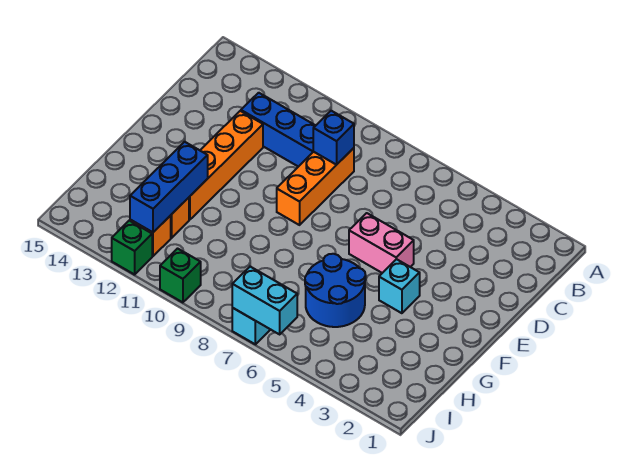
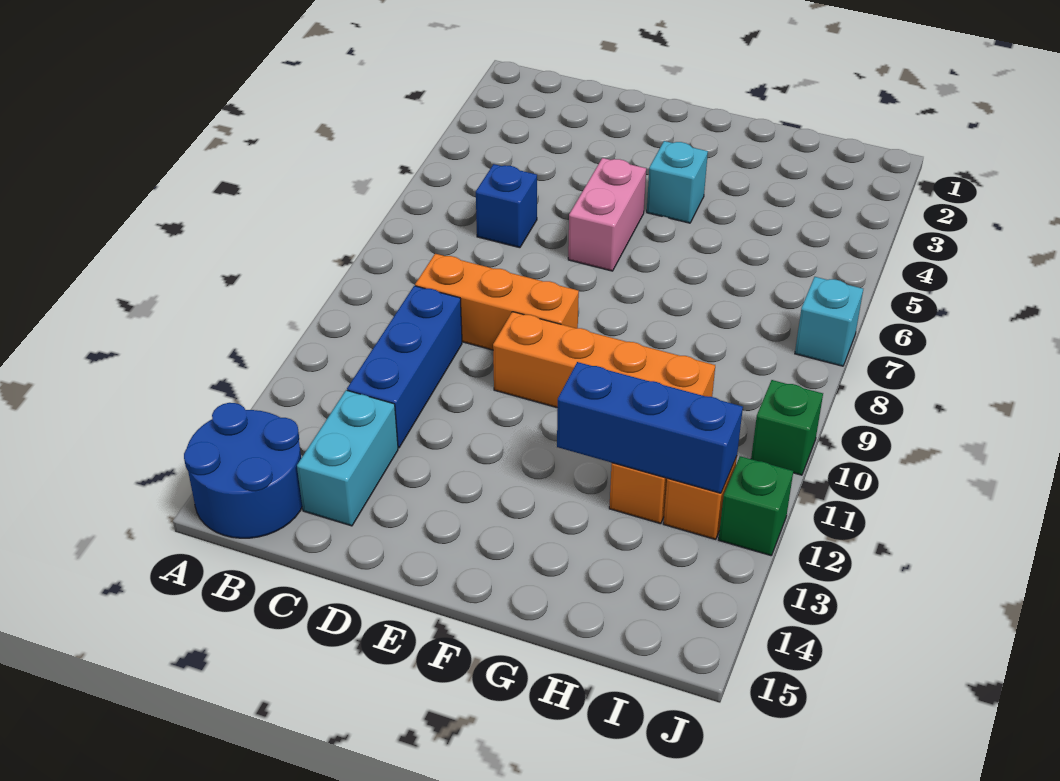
blue brick C9 level 2 -> blue brick C6 level 1
orange brick D12:G12 level 1 -> orange brick E10:H10 level 1
blue round brick G5:H6 level 1 -> blue round brick A14:B15 level 1
cyan brick J6:J7 level 2 -> cyan brick C13:C14 level 1

